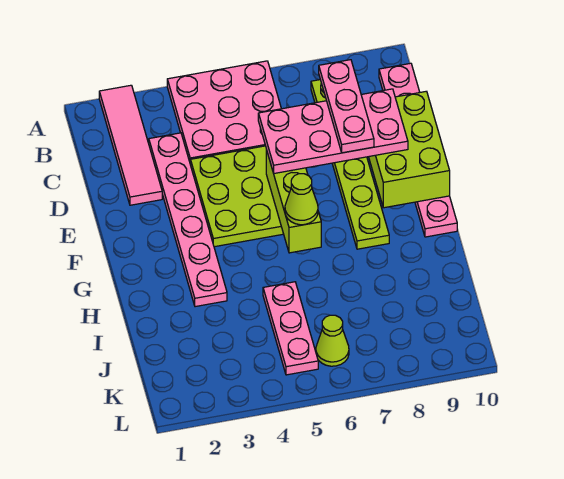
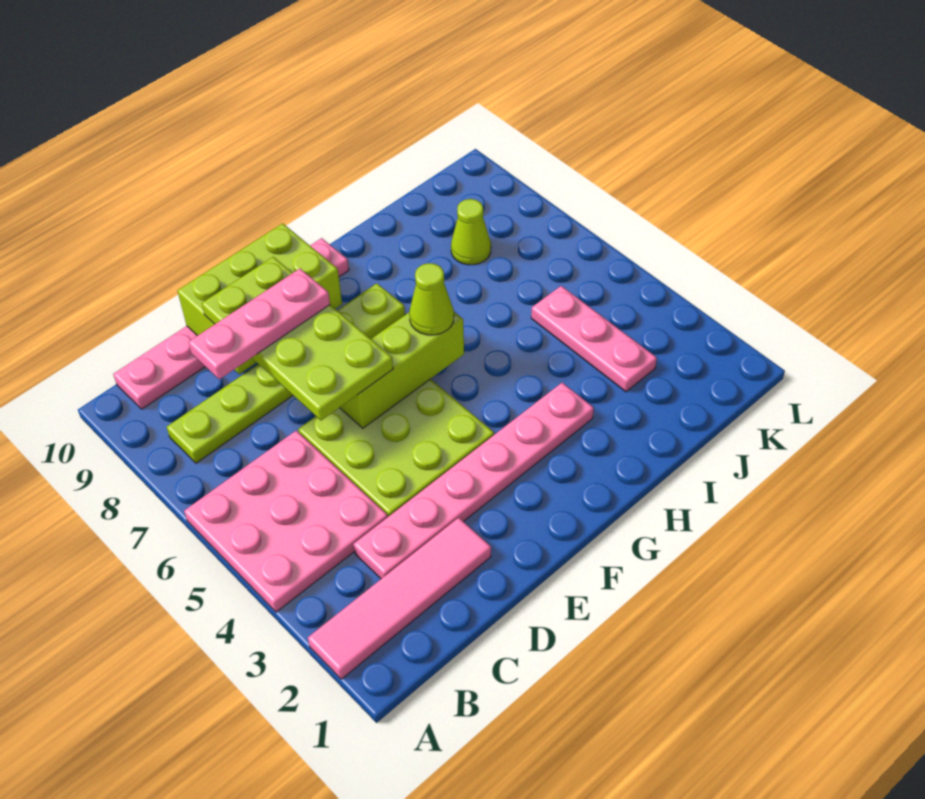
pink plate D6:E9 level 3 -> lime plate D6:E9 level 3
pink plate I5:K5 level 1 -> pink plate J3:J5 level 1
lime cone K6 level 1 -> lime cone J8 level 1

